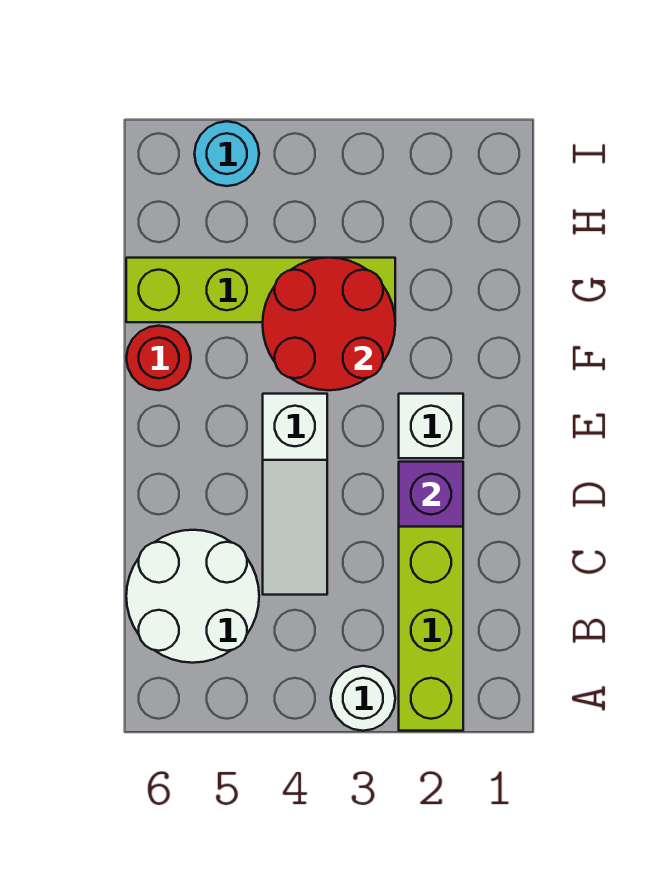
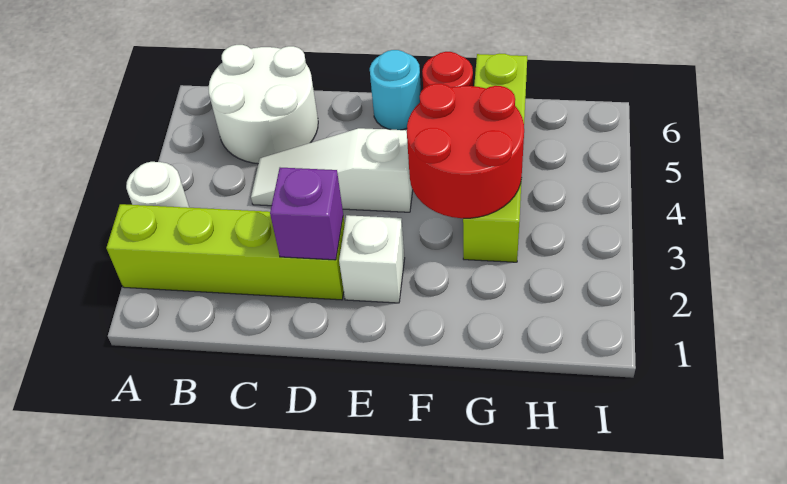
cyan round brick I5 level 1 -> cyan round brick E6 level 1

